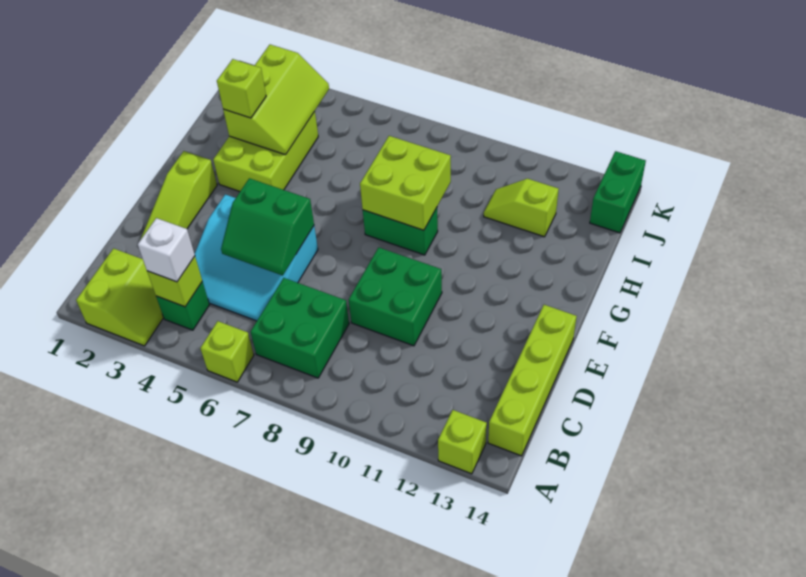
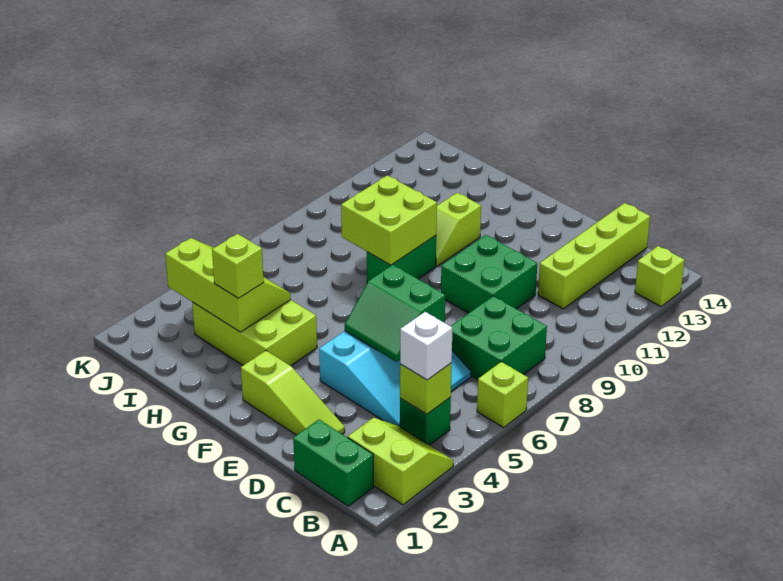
lime brick B14:E14 level 1 -> lime brick C11:C14 level 1
green slope D5:E6 level 2 top E -> green slope D5:E6 level 2 top 6
lime slope I11:I12 level 1 top 12 -> lime slope G10:G11 level 1 top 11
green brick J14:K14 level 1 -> green brick B1:C1 level 1

